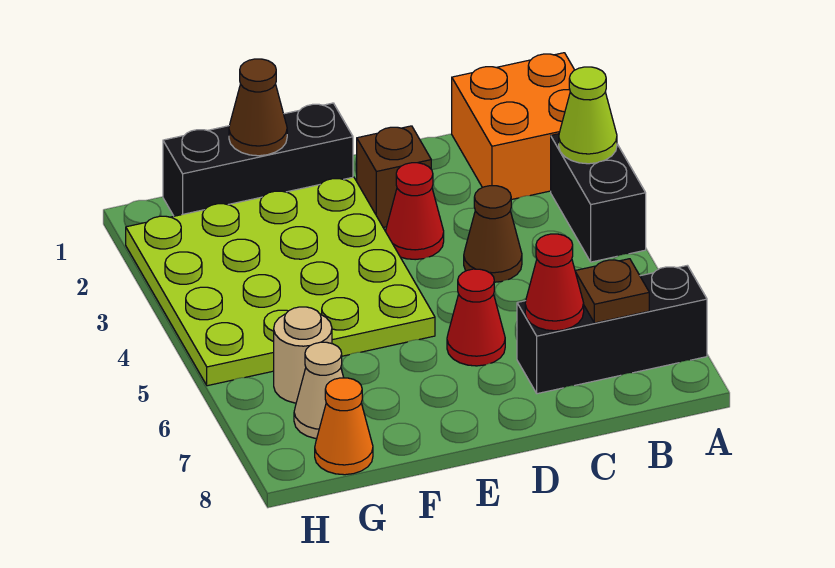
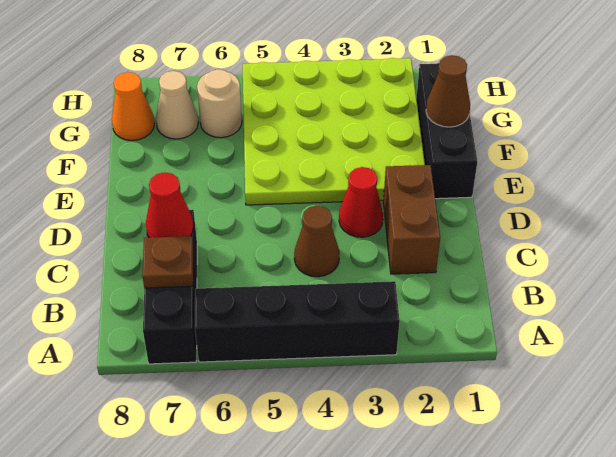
orange brick A1:B2 level 1 -> none
black brick A3:A4 level 1 -> black brick A3:A6 level 1
lime cone A3 level 2 -> none
brown brick D2 level 1 -> brown brick C2:D2 level 1
red cone D6 level 1 -> none

